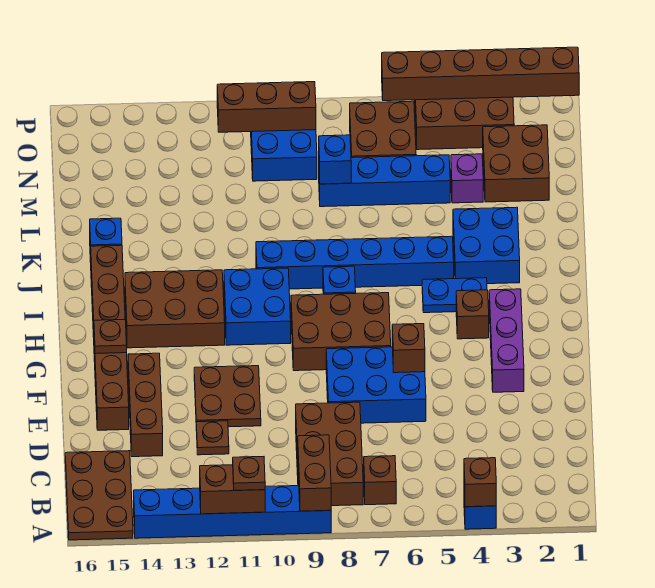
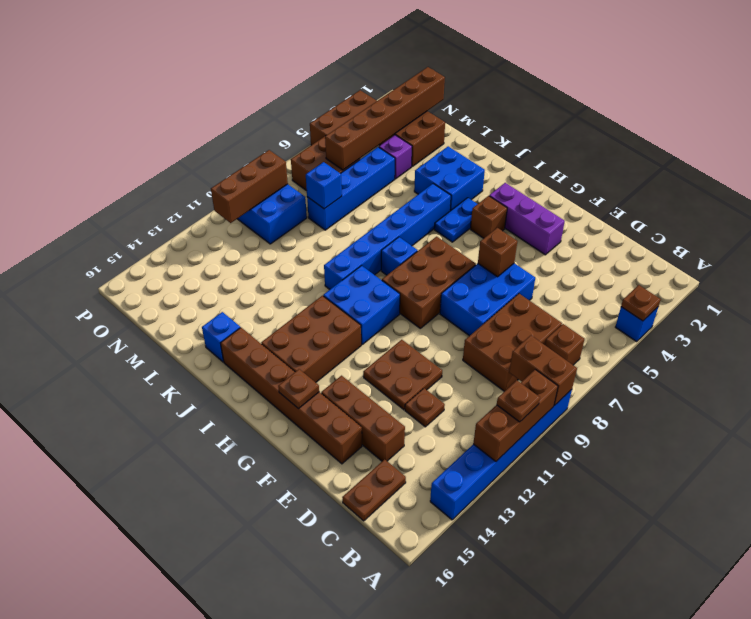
brown brick A4 level 2 -> brown plate A4 level 2
brown brick A11:A12 level 2 -> brown brick A10:A12 level 2
brown plate A15:C16 level 1 -> brown plate C15:C16 level 1
brown brick B8:D9 level 1 -> brown brick C7:D9 level 1
brown brick P1:P6 level 2 -> brown brick N1:N6 level 2

